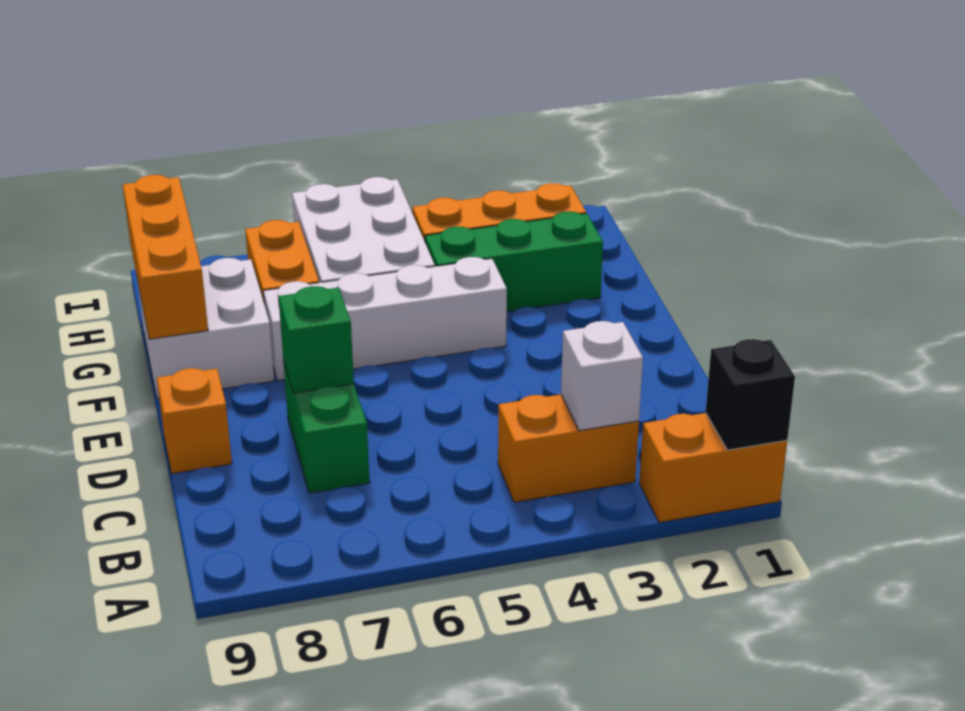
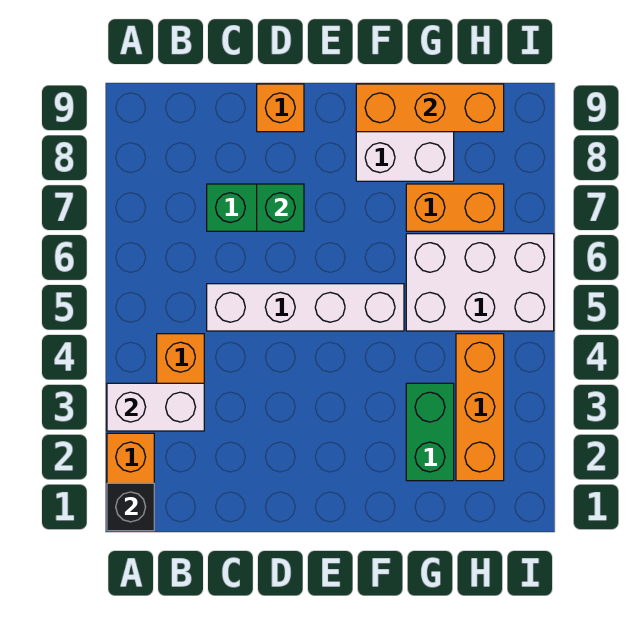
white brick B3 level 2 -> white brick A3:B3 level 2
white brick F4:F7 level 1 -> white brick C5:F5 level 1
green brick G2:G4 level 1 -> green brick G2:G3 level 1

